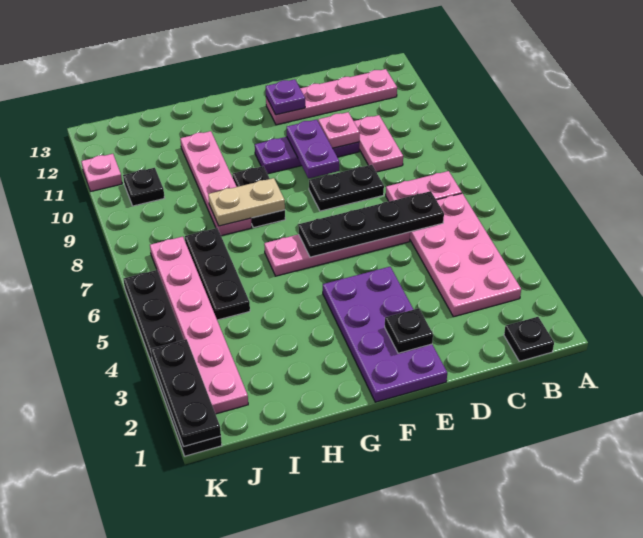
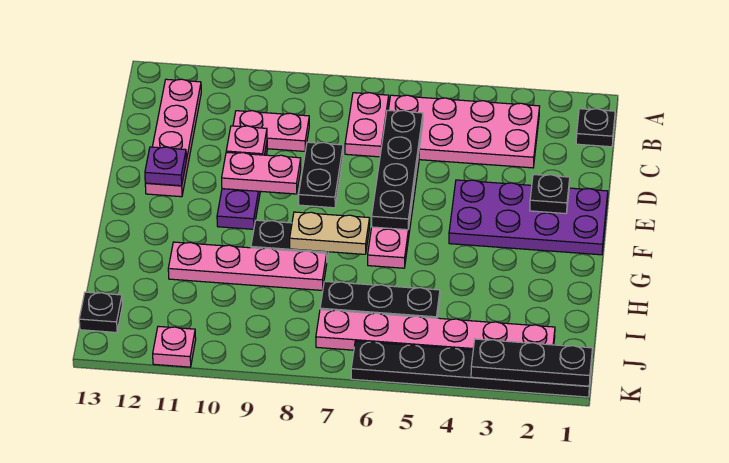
purple plate E9:E10 level 2 -> pink plate E9:E10 level 2
tan plate G8:H8 level 2 -> tan plate G7:G8 level 2
black plate J10 level 1 -> black plate J13 level 1

